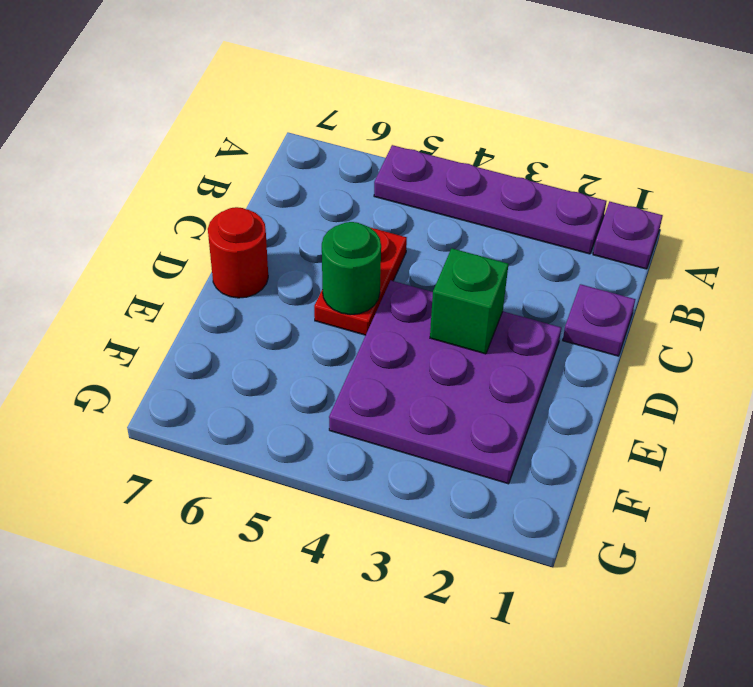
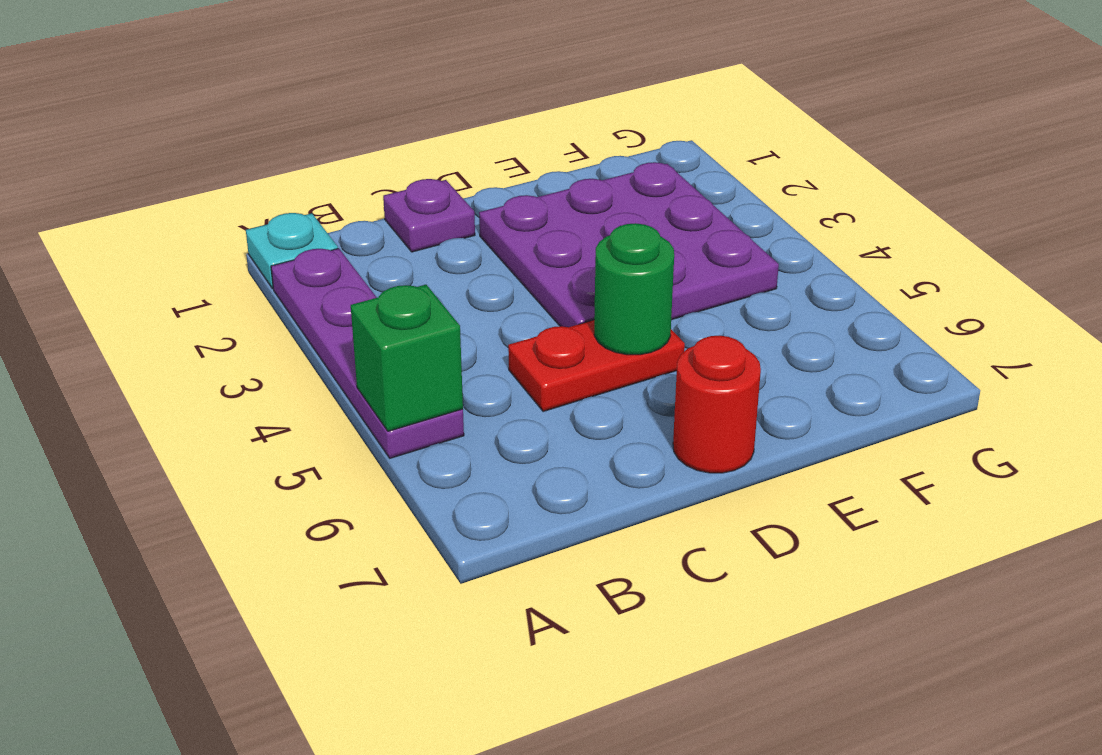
purple plate A1 level 1 -> cyan plate A1 level 1
green brick D3 level 2 -> green brick A5 level 2

